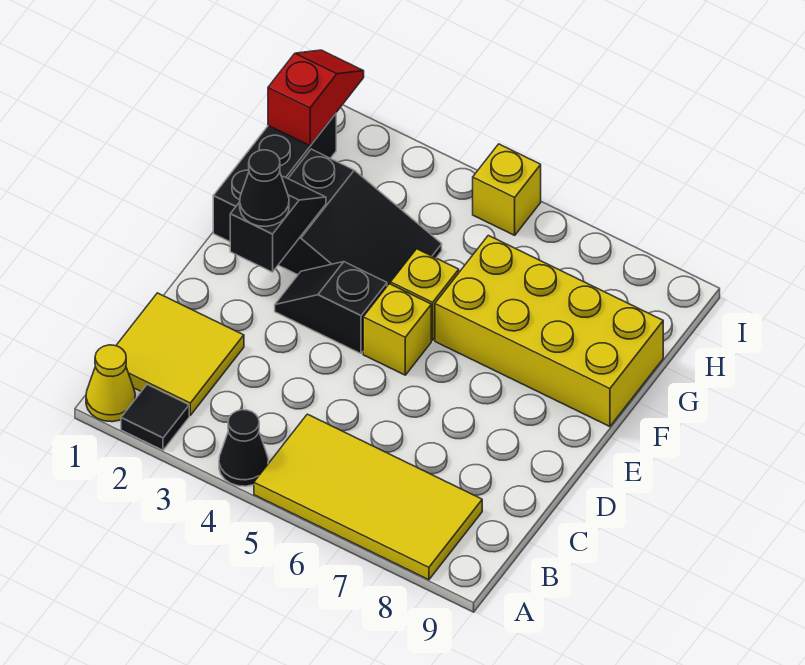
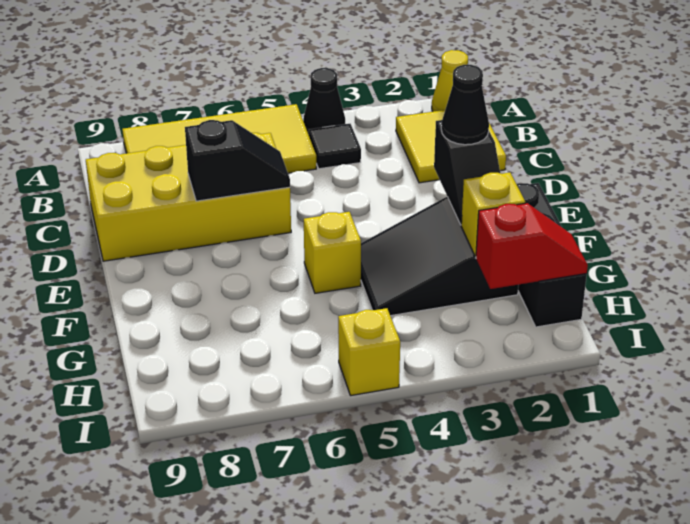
black tile A2 level 1 -> black tile B4 level 1
black slope E3:E4 level 1 top 4 -> black slope D6:D7 level 2 top 7
yellow brick E5 level 1 -> yellow brick G2 level 2
yellow brick F6:G9 level 1 -> yellow brick C6:D9 level 1
red slope H1:I1 level 2 top H -> red slope H1:H2 level 2 top 2

